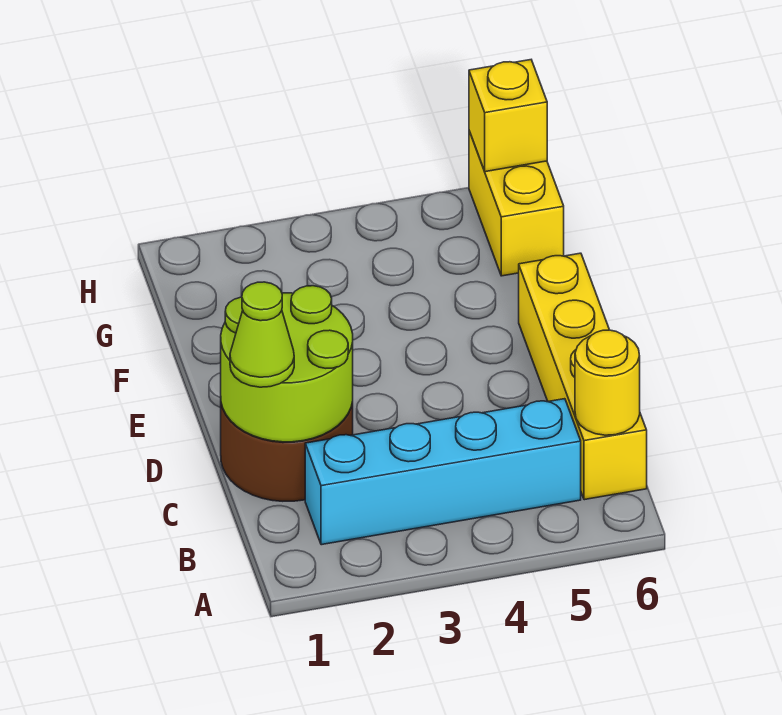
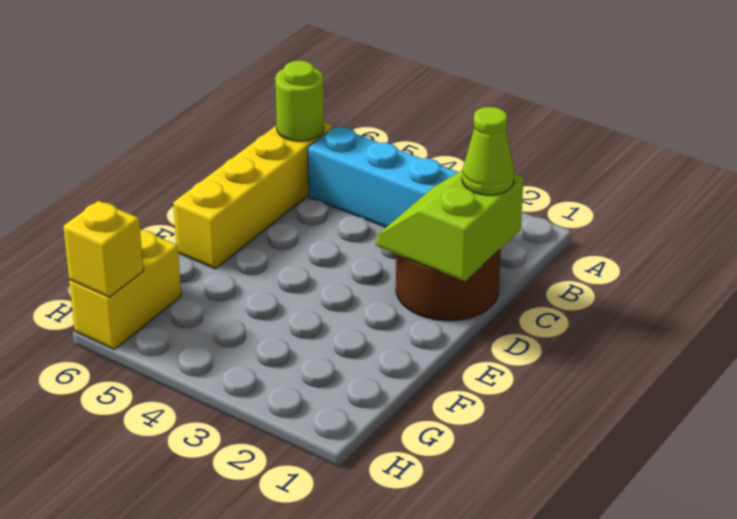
yellow round brick B6 level 2 -> lime round brick B6 level 2
lime round brick C1:D2 level 2 -> lime slope C1:D2 level 2 top 1

